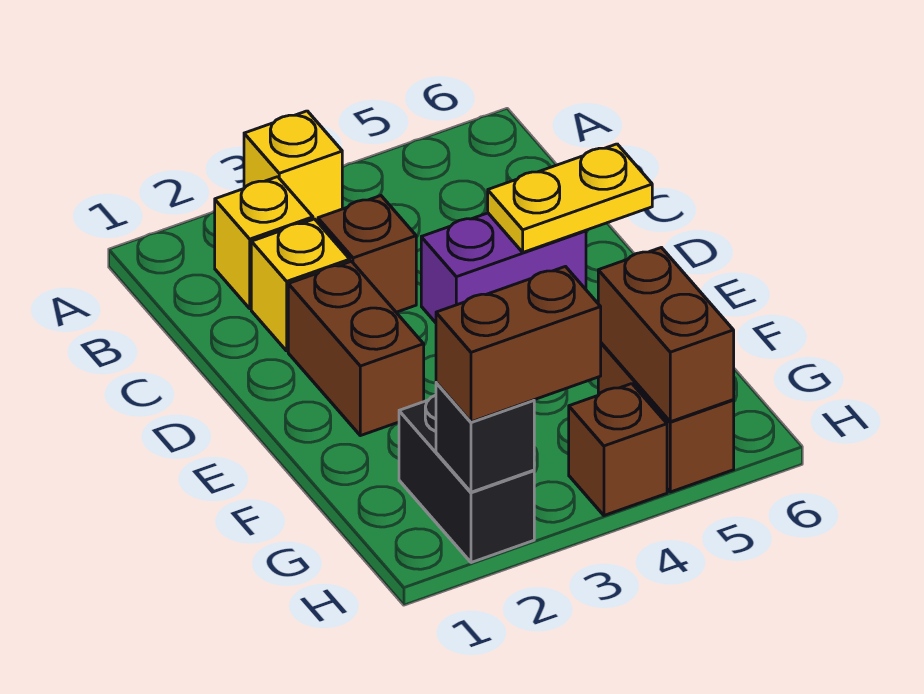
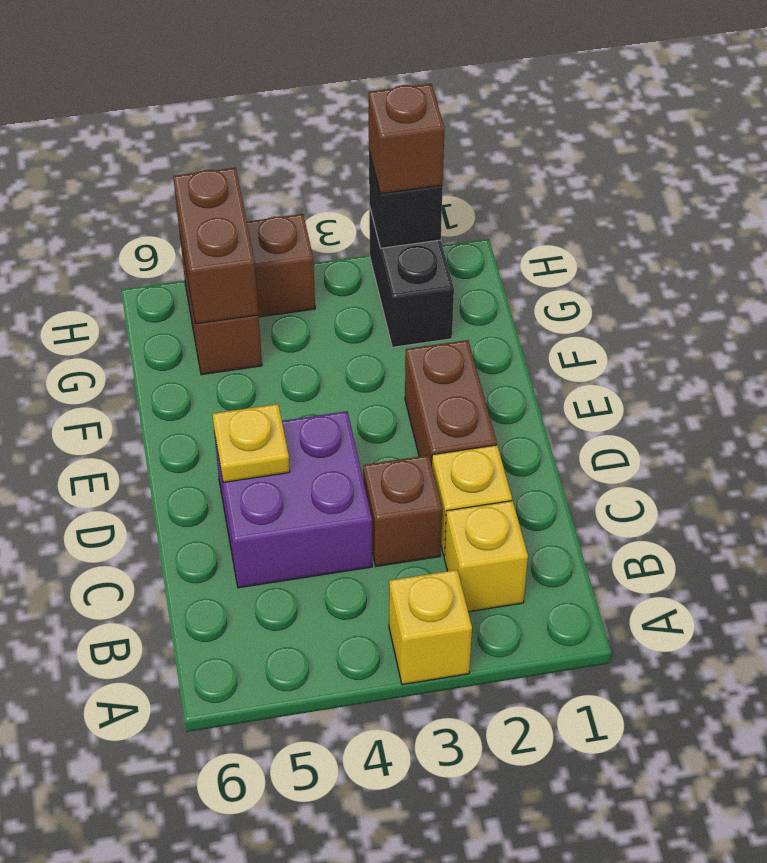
purple brick D4:D5 level 1 -> purple brick C4:D5 level 1
yellow plate D5:D6 level 2 -> yellow plate D5 level 2
brown brick H2:H3 level 3 -> brown brick H2 level 3

